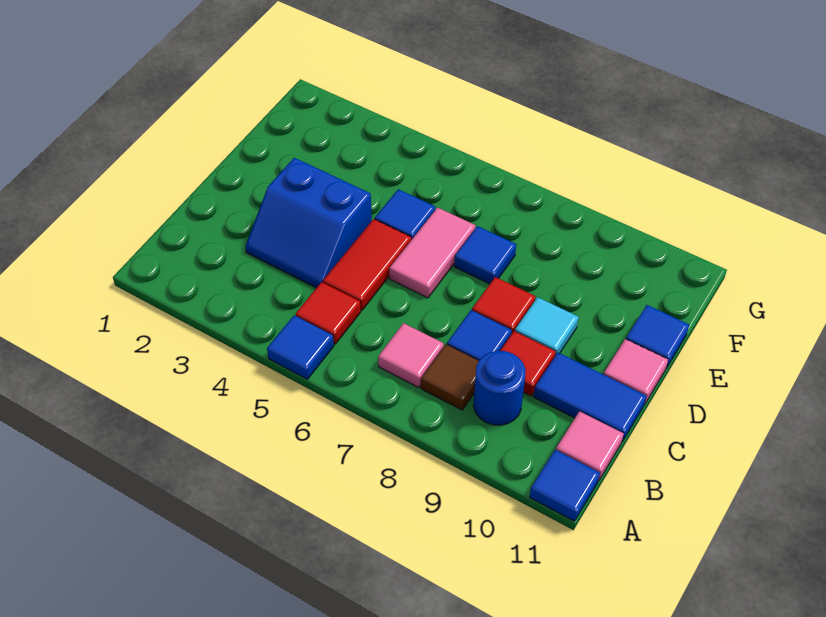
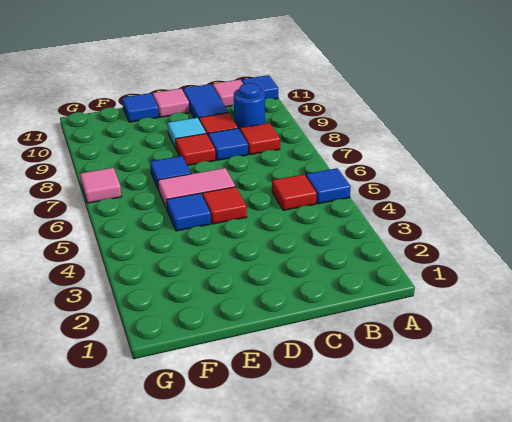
pink tile B7 level 1 -> pink tile G7 level 1
brown tile B8 level 1 -> red tile B8 level 1
blue slope C3:D4 level 1 top D -> none
red tile C5:D5 level 1 -> red tile D5 level 1

